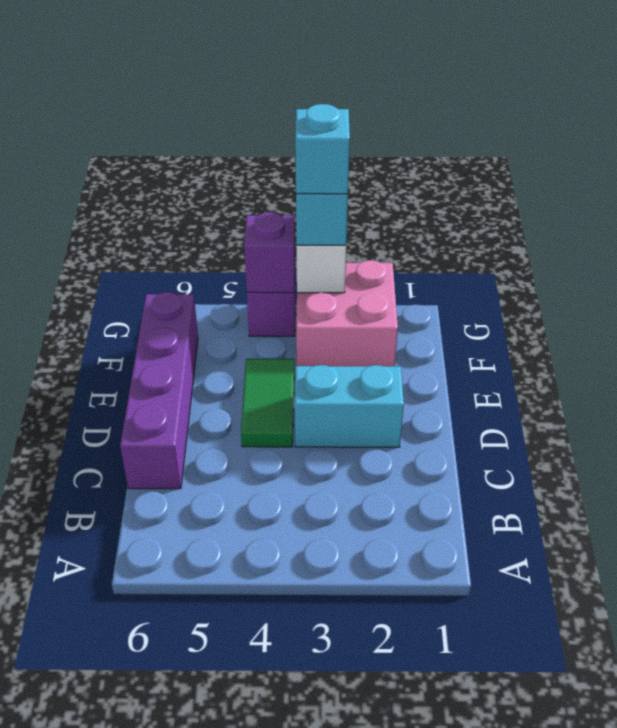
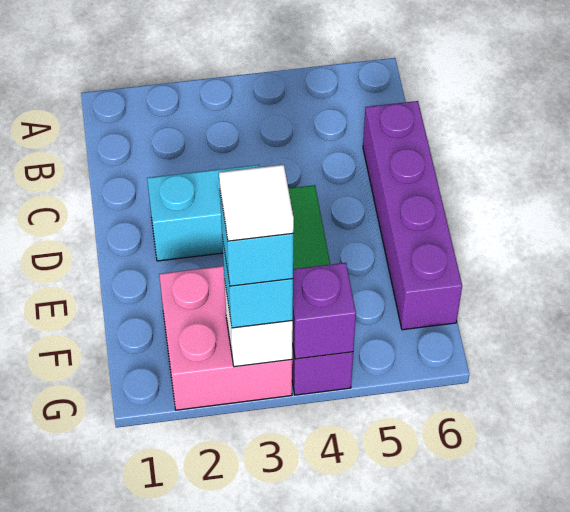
none -> white tile G3 level 5

